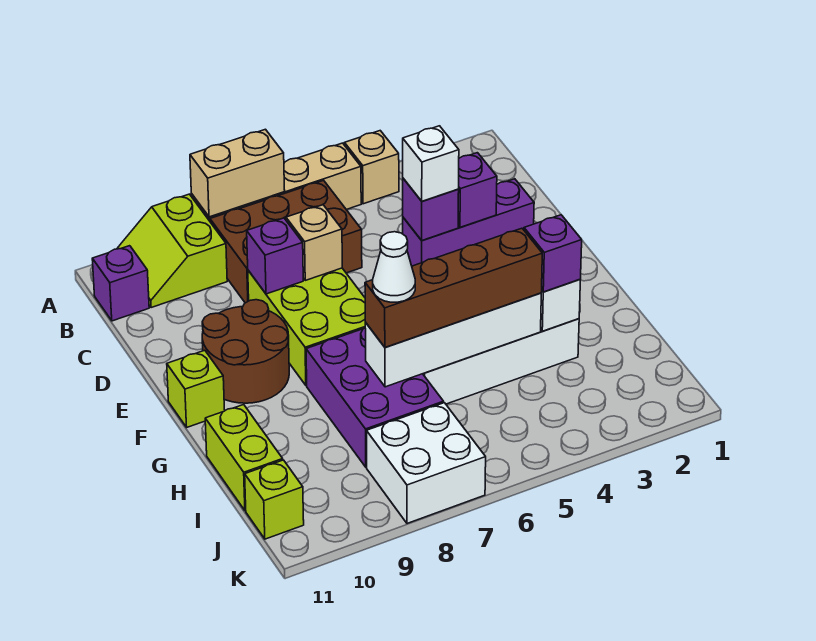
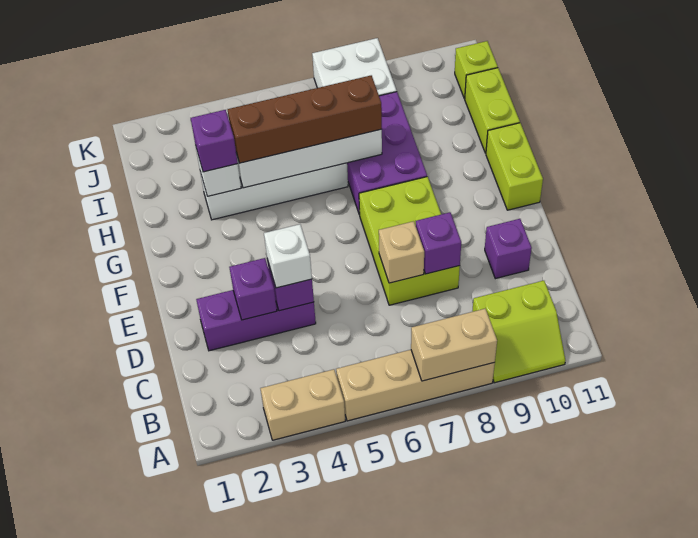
tan brick A4 level 1 -> tan brick A3:A4 level 1
lime slope A9:B10 level 1 top 9 -> lime slope A9:B10 level 1 top B
brown brick B6:C8 level 1 -> none
purple brick B11 level 1 -> purple brick D10 level 1
brown round brick E9:F10 level 1 -> none
lime brick F11 level 1 -> lime brick F11:G11 level 1
white cone H7 level 4 -> none

